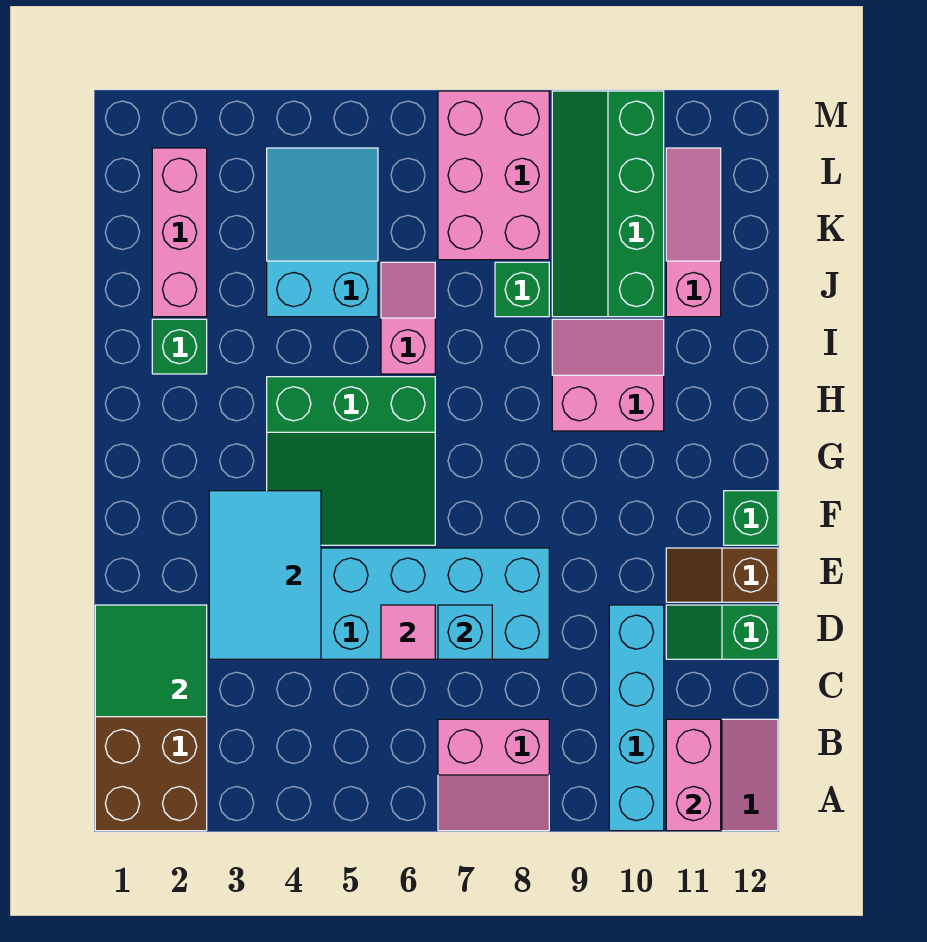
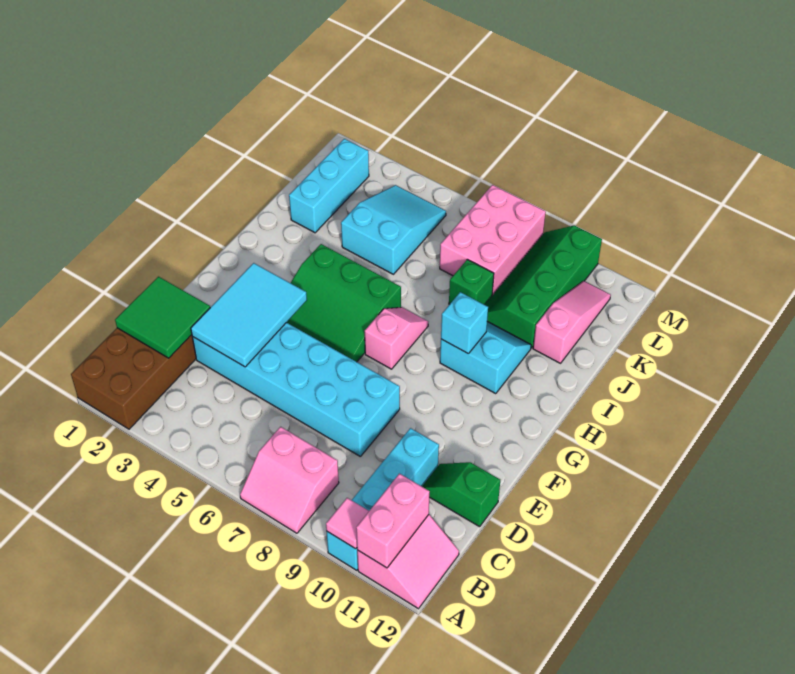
pink tile D6 level 2 -> pink tile A10 level 2
cyan brick D7 level 2 -> cyan brick H9 level 2
brown slope E11:E12 level 1 top 12 -> none
green brick F12 level 1 -> none
pink slope H9:I10 level 1 top H -> cyan slope H9:I10 level 1 top H
green brick I2 level 1 -> none
pink slope I6:J6 level 1 top I -> pink slope G7:H7 level 1 top G
pink brick J2:L2 level 1 -> cyan brick J2:L2 level 1

